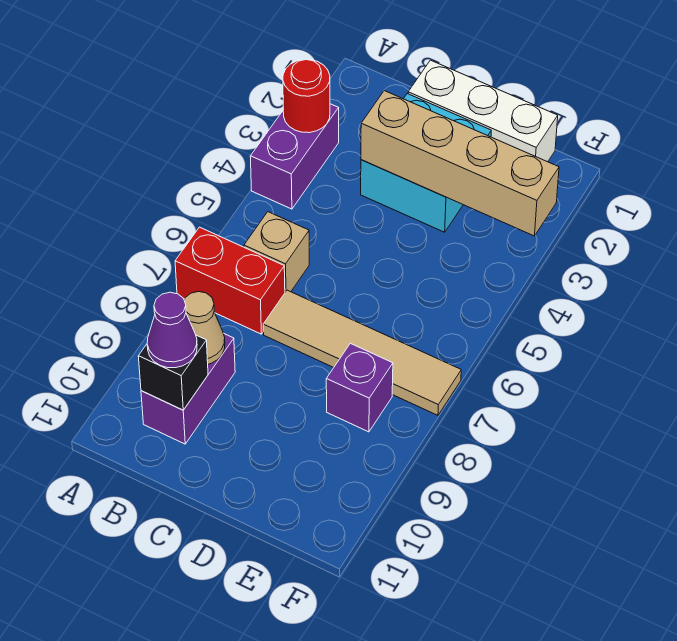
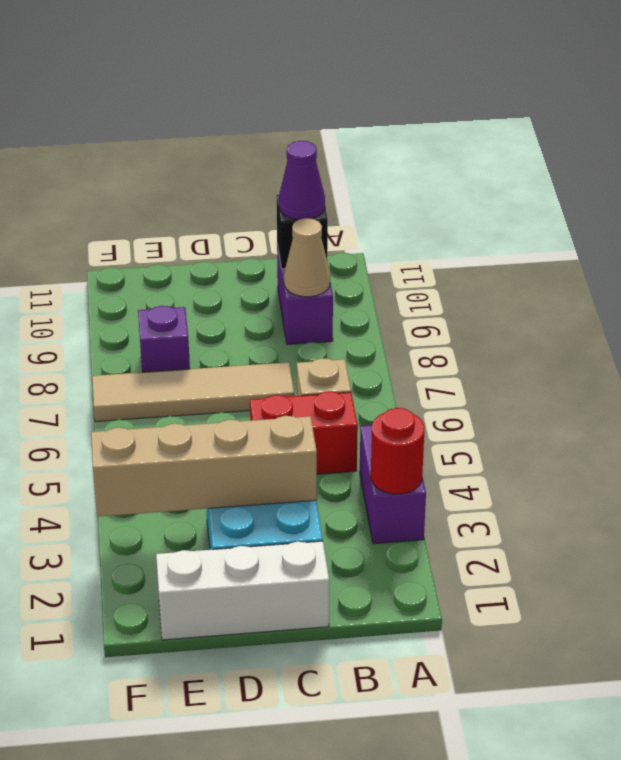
red brick A7:B7 level 1 -> red brick B5:C5 level 1

